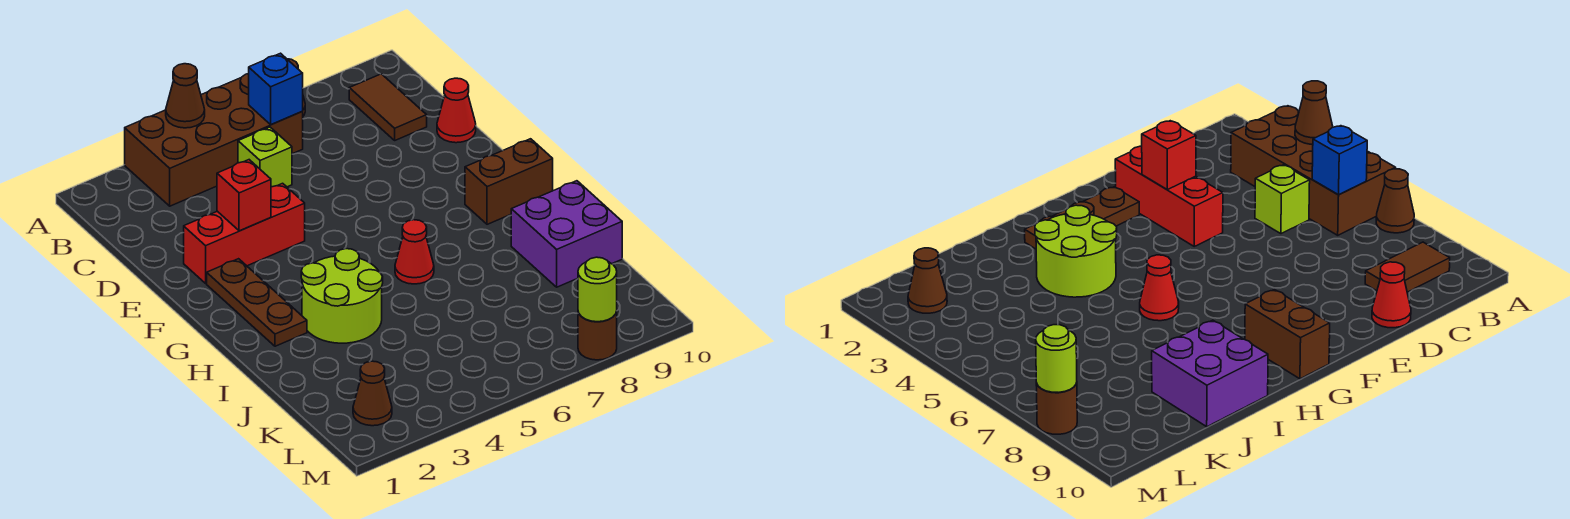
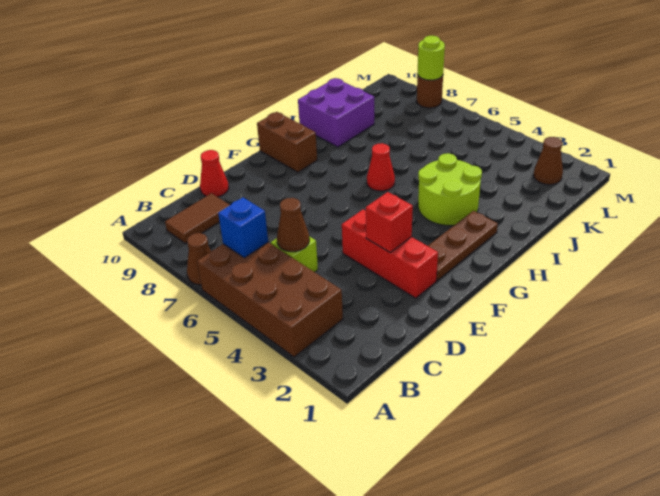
brown cone A4 level 2 -> brown cone C5 level 2

